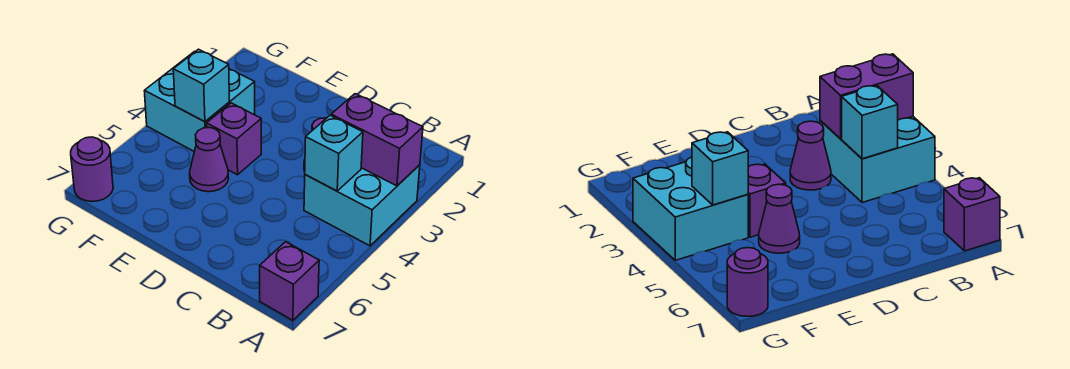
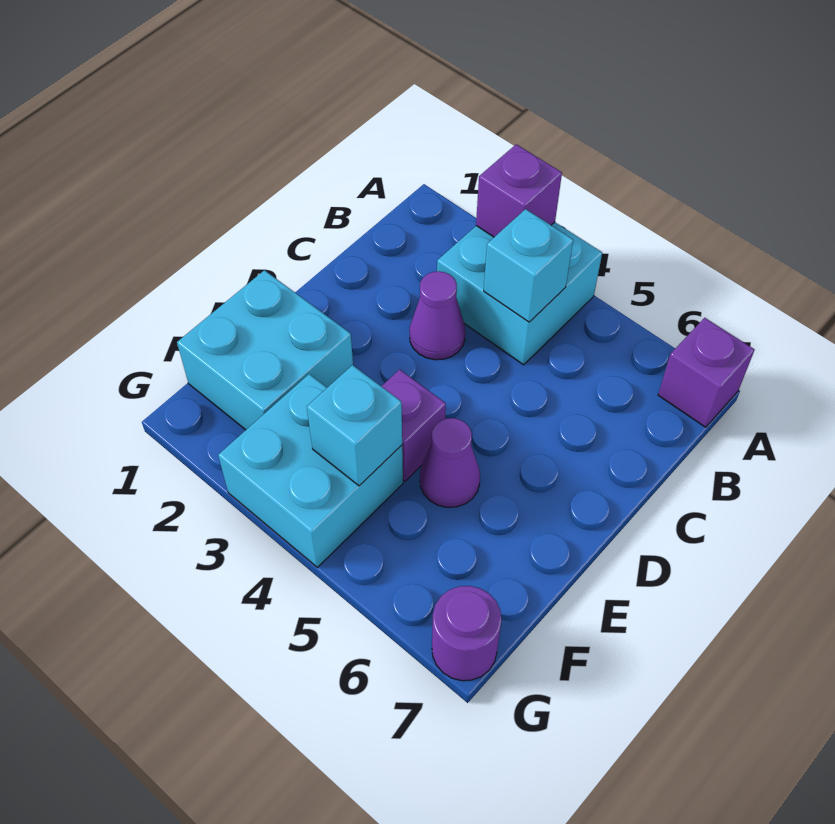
purple brick A3:B3 level 2 -> purple brick A3 level 2
none -> cyan brick E1:F2 level 1

